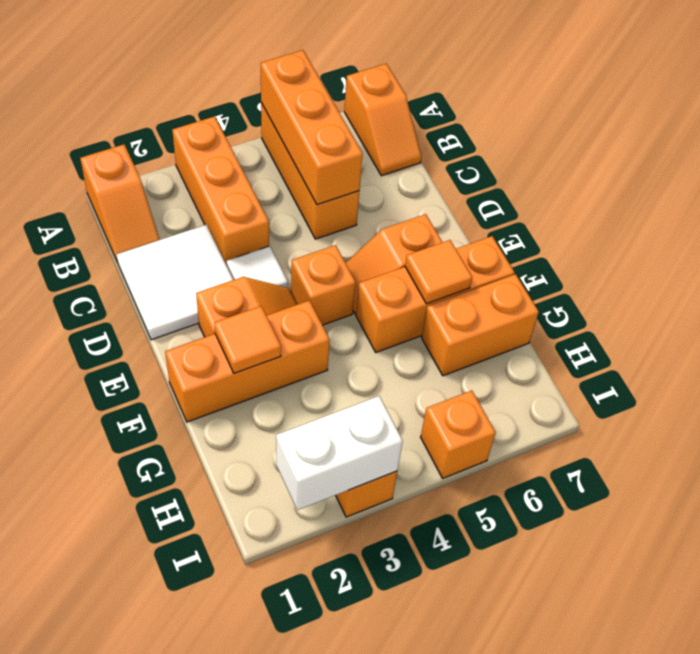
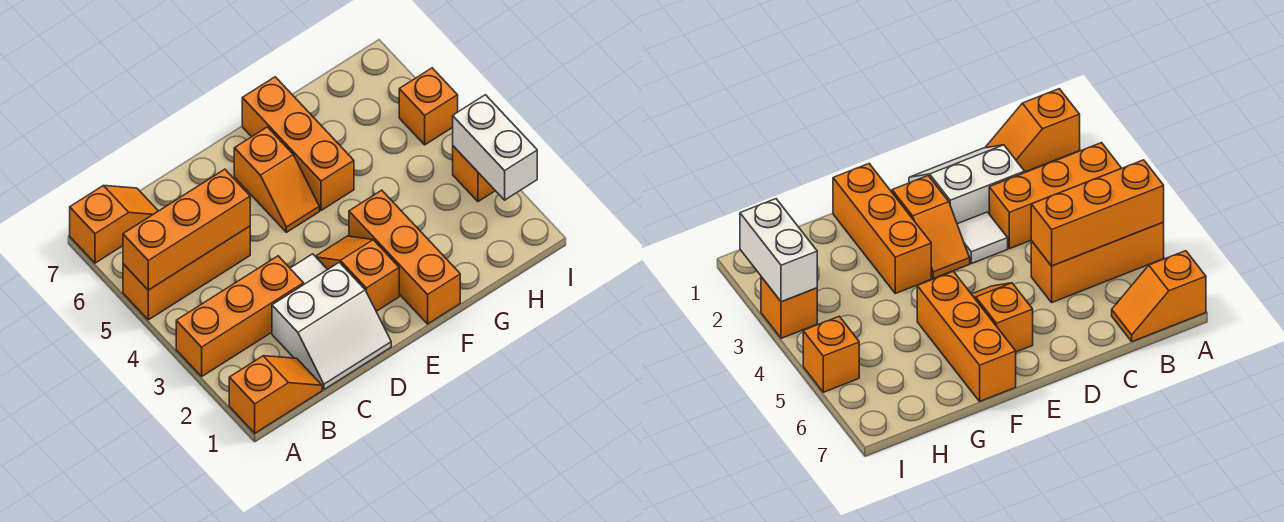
white tile C1:D2 level 1 -> white slope C1:D2 level 1 top 2
orange brick E4 level 1 -> none
orange tile F2 level 2 -> none
orange tile F6 level 2 -> none
orange brick G6:G7 level 1 -> none

